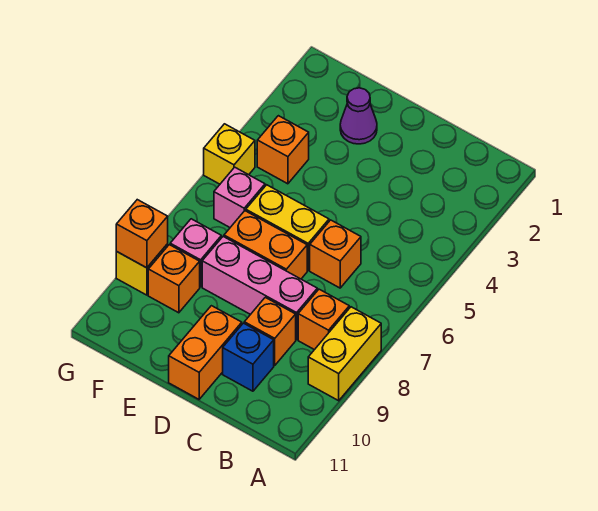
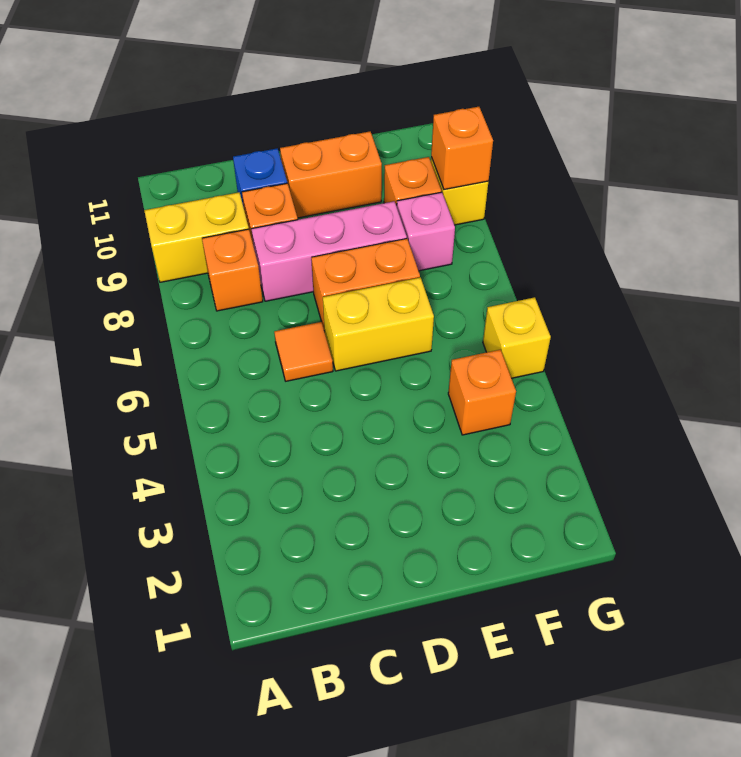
yellow brick A8:A9 level 1 -> yellow brick A9:B9 level 1
orange brick C6 level 1 -> orange tile C6 level 1
orange brick D10:D11 level 1 -> orange brick D10:E10 level 1
purple cone E2 level 1 -> none
pink brick F6 level 1 -> none

